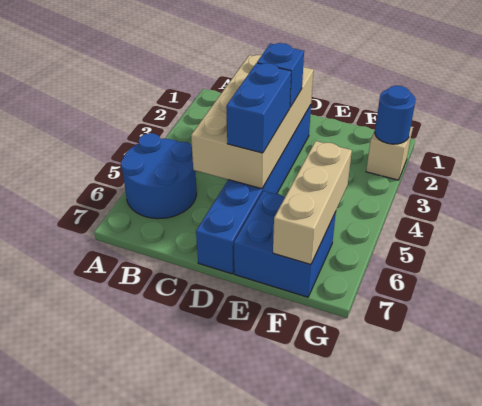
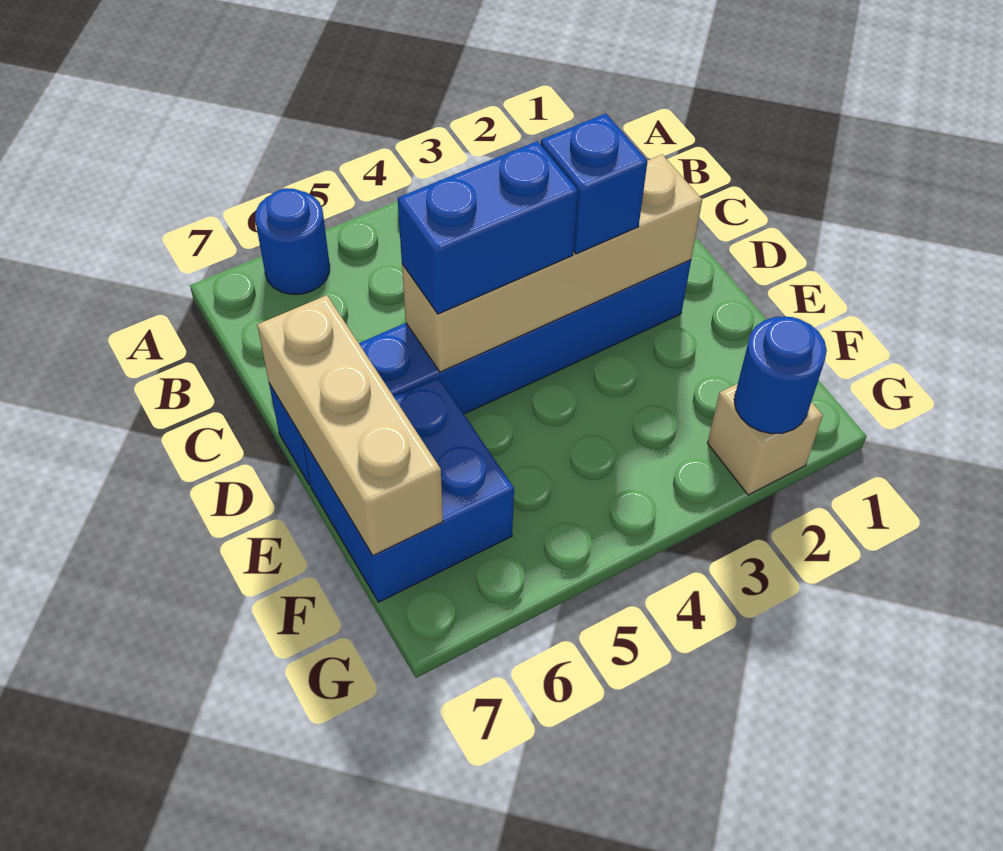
blue round brick A5:B6 level 1 -> blue round brick A6 level 1
tan brick C2:D5 level 2 -> tan brick D2:D5 level 2
tan brick F5:F7 level 2 -> tan brick D7:F7 level 2

